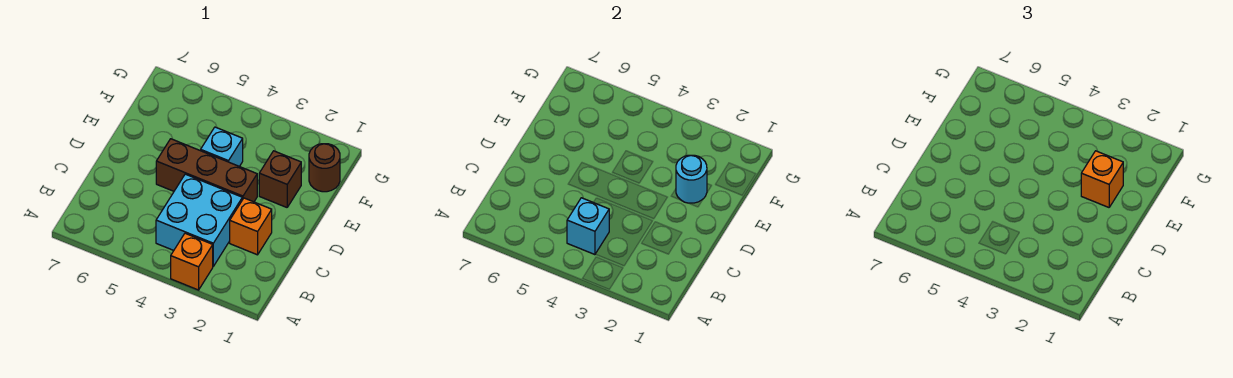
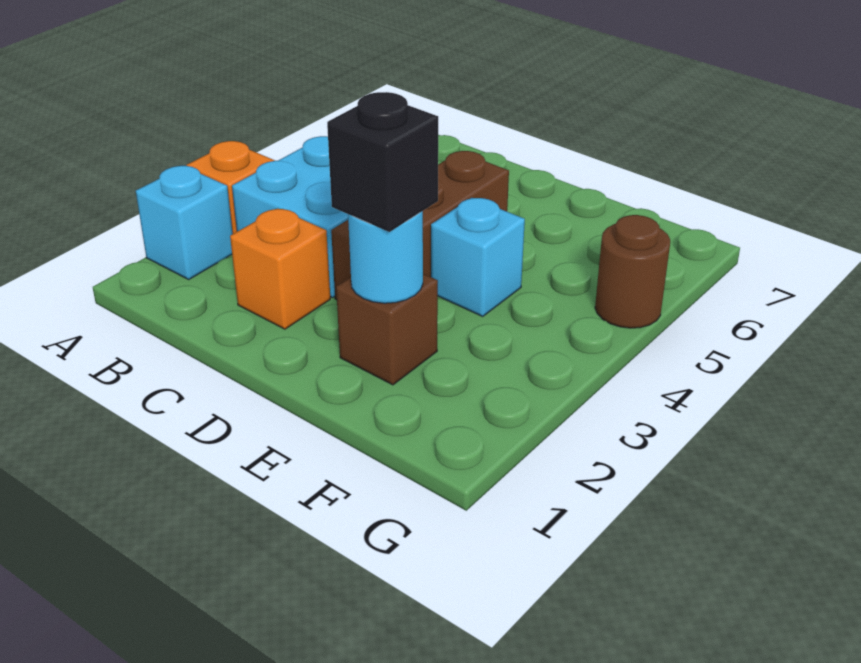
cyan brick B4 level 2 -> cyan brick A2 level 1
orange brick E2 level 3 -> black brick E2 level 3
brown round brick F1 level 1 -> brown round brick G5 level 1

